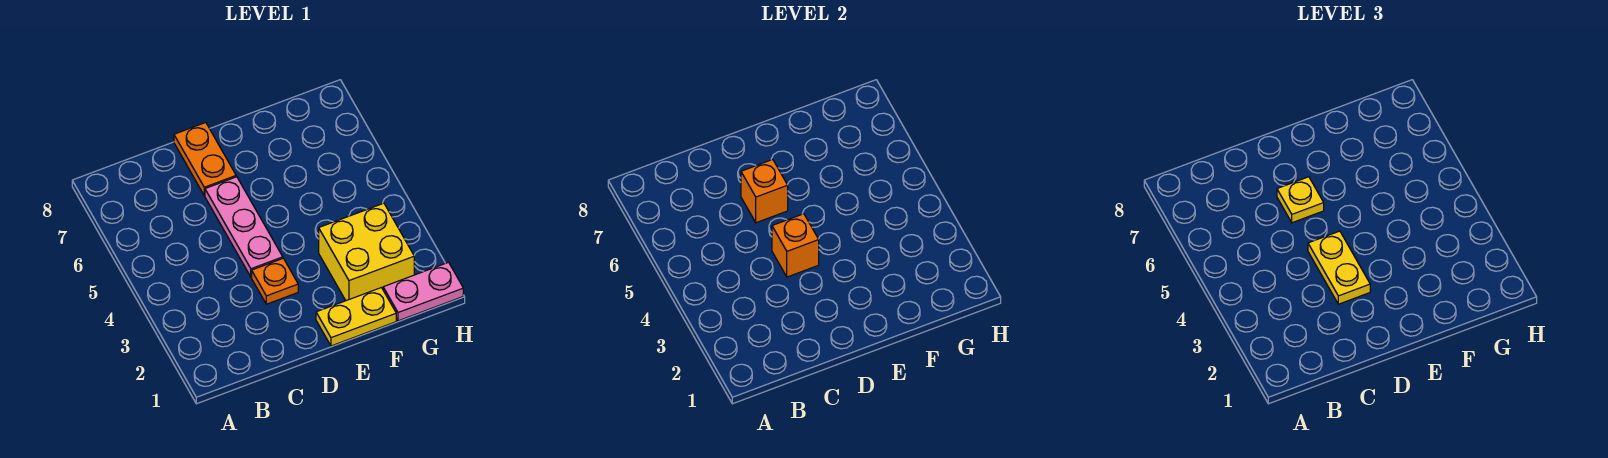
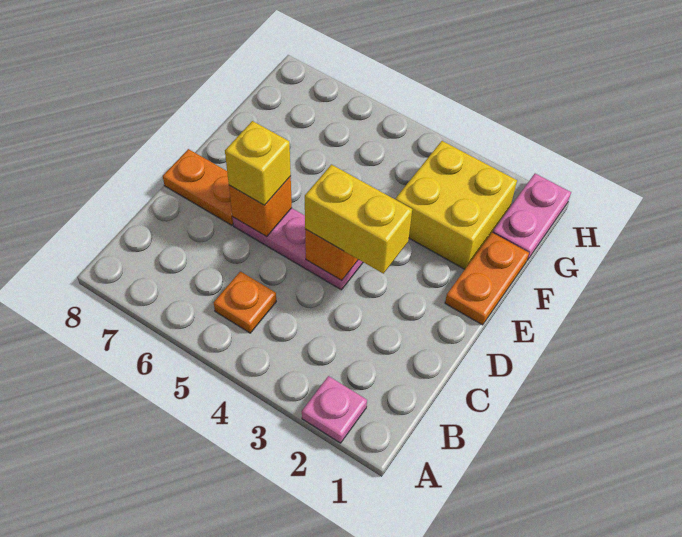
none -> pink plate A2 level 1
orange plate D3 level 1 -> orange plate B5 level 1
yellow plate D3:D4 level 3 -> yellow brick D3:D4 level 3
yellow plate D6 level 3 -> yellow brick D6 level 3
yellow plate E1:F1 level 1 -> orange plate E1:F1 level 1

